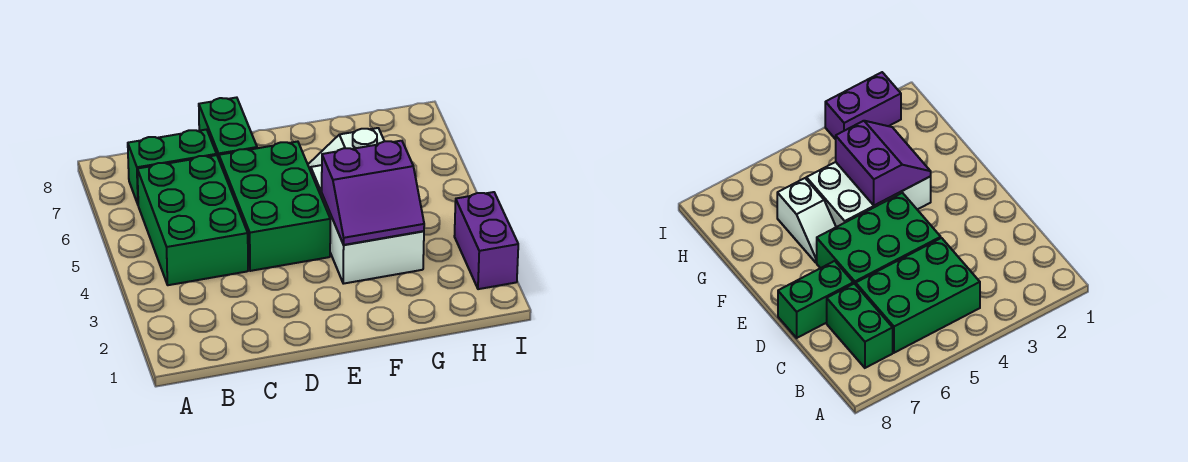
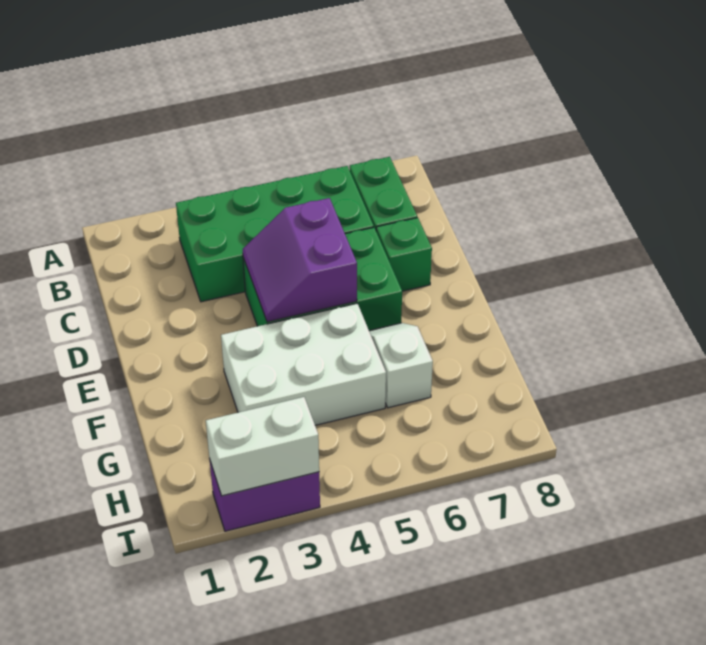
green brick B4:C6 level 1 -> green brick B3:C6 level 1
green brick D7:D8 level 1 -> green brick D7 level 1
purple slope F3:G4 level 2 top 4 -> purple slope D4:E5 level 2 top 5
none -> white brick I2:I3 level 2

